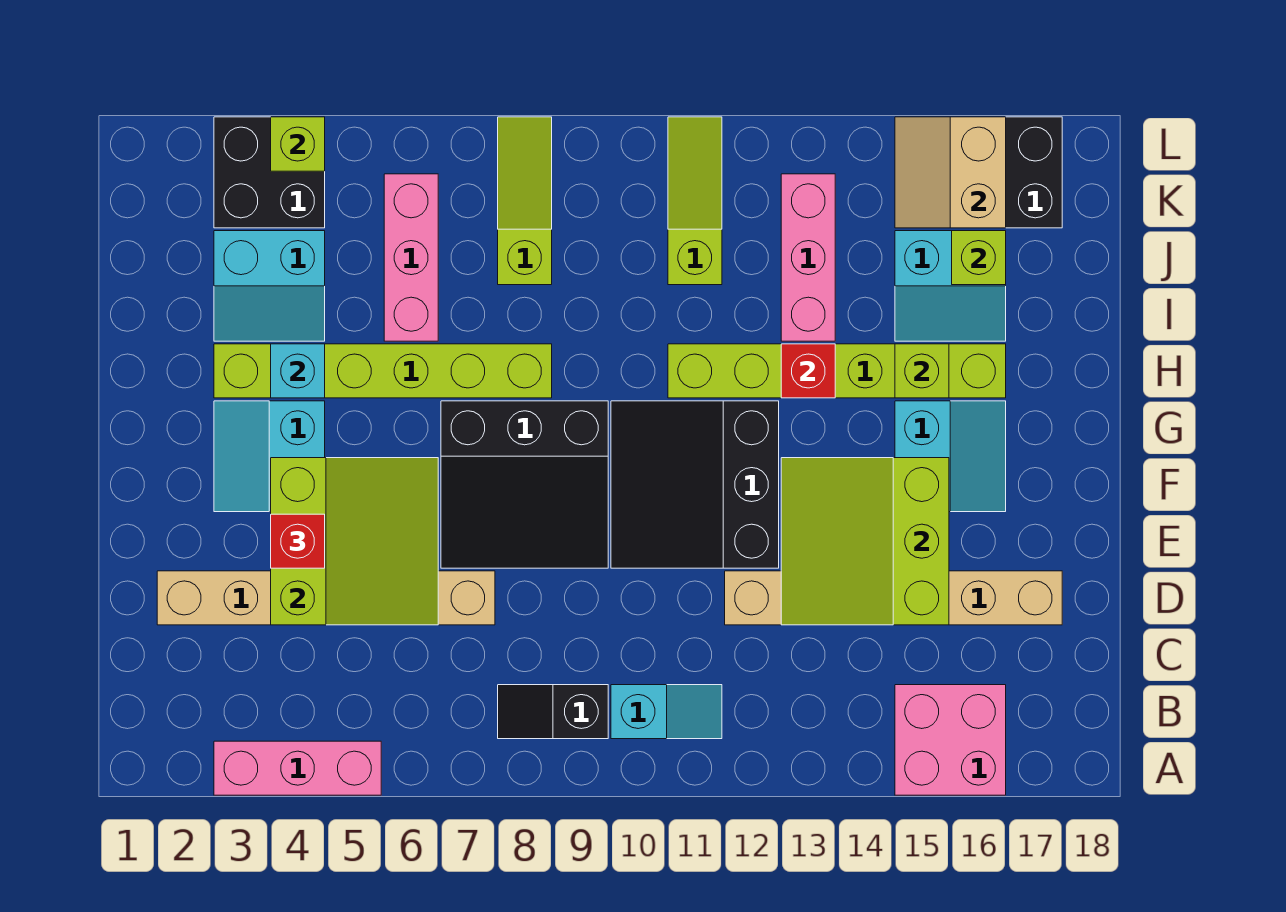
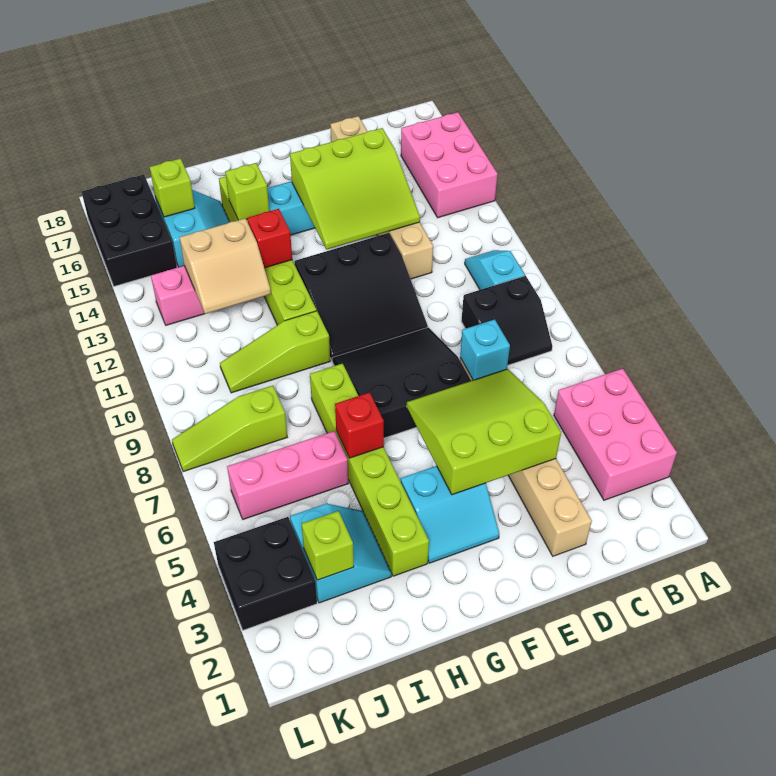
pink brick A3:A5 level 1 -> pink brick A3:B5 level 1
pink brick A15:B16 level 1 -> pink brick A14:B16 level 1
black slope B8:B9 level 1 top 9 -> black slope B8:C9 level 1 top 9
red brick E4 level 3 -> red brick H6 level 2
black slope E7:G9 level 1 top G -> black slope E7:G9 level 1 top 7
cyan brick H4 level 2 -> cyan brick D7 level 2
lime slope J11:L11 level 1 top J -> lime slope H10:J10 level 1 top H
tan slope K15:L16 level 2 top 16 -> tan slope I12:J13 level 2 top 13
lime brick L4 level 2 -> lime brick J3 level 2

